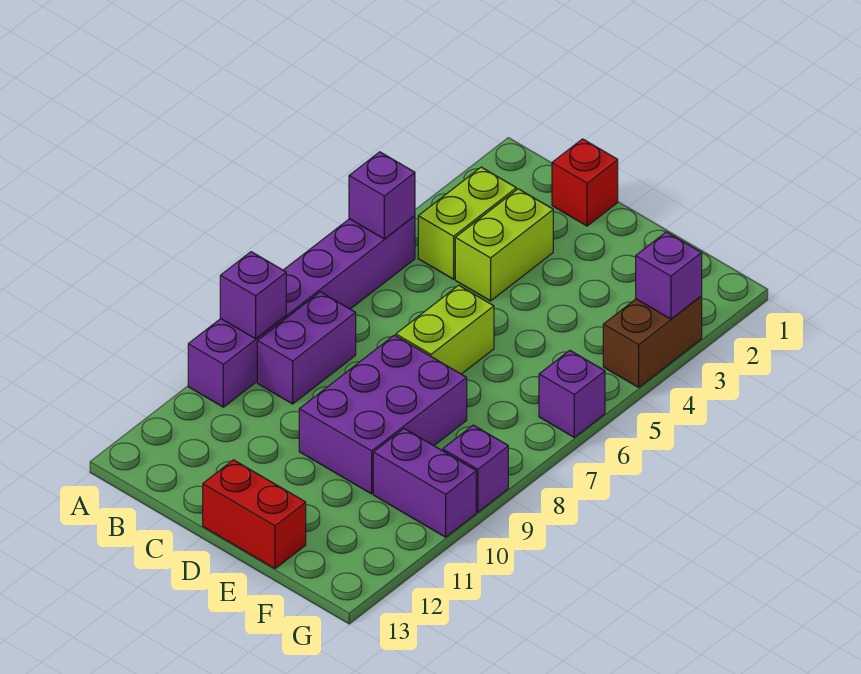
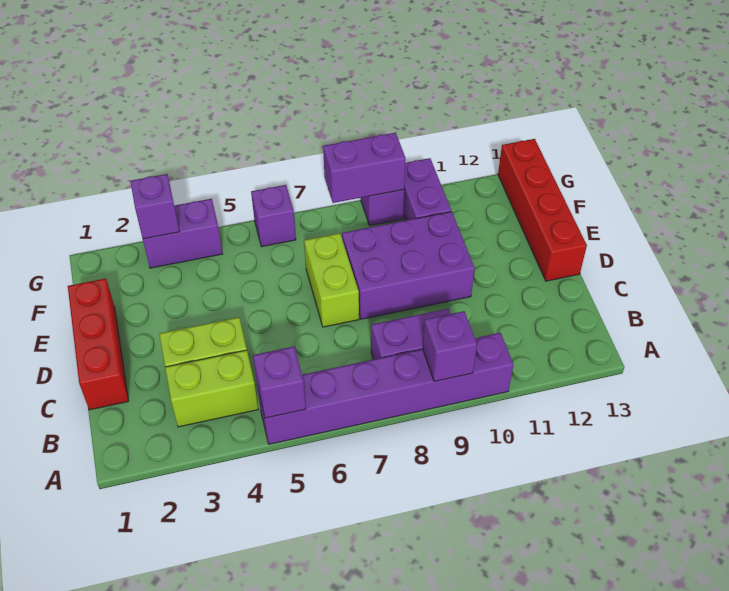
red brick C1 level 1 -> red brick C1:E1 level 1
lime brick D6:D7 level 1 -> lime brick D7:E7 level 1
red brick D13:E13 level 1 -> red brick D13:G13 level 1
brown brick G3:G4 level 1 -> purple brick G3:G4 level 1
none -> purple brick G8:G9 level 2

